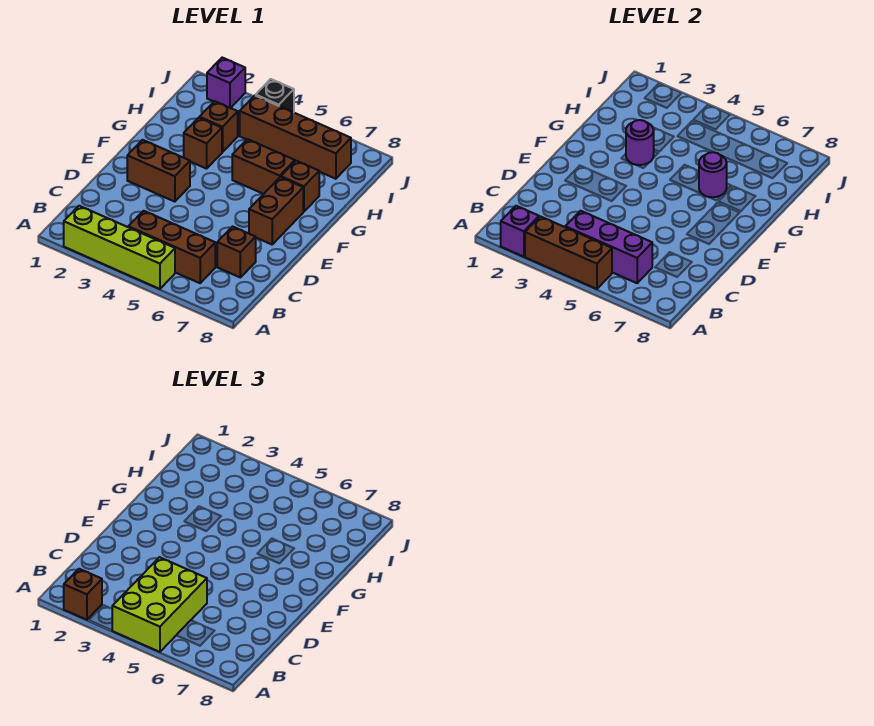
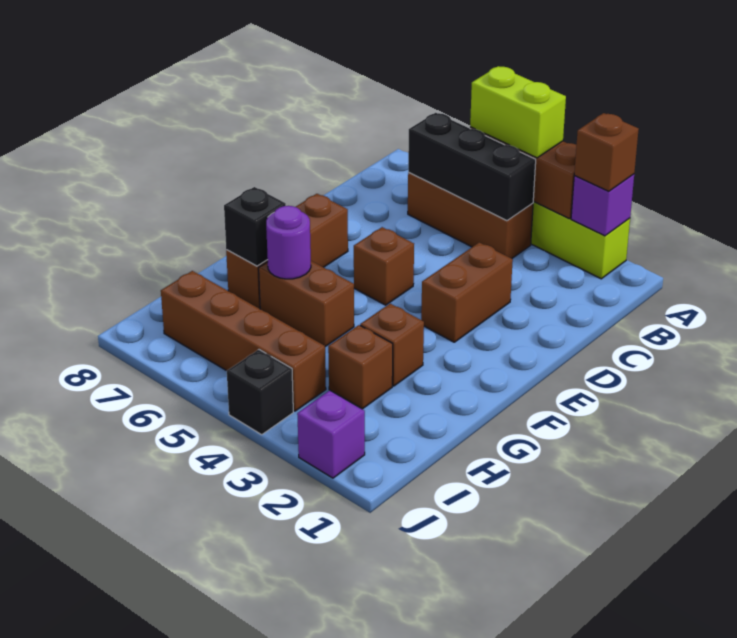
lime brick A4:C5 level 3 -> lime brick A4:A5 level 3
purple brick B4:B6 level 2 -> black brick B4:B6 level 2
brown brick C7 level 1 -> brown brick E5 level 1
brown brick E2:E3 level 1 -> brown brick D3:E3 level 1
purple round brick G3 level 2 -> none
none -> black brick G7 level 2

